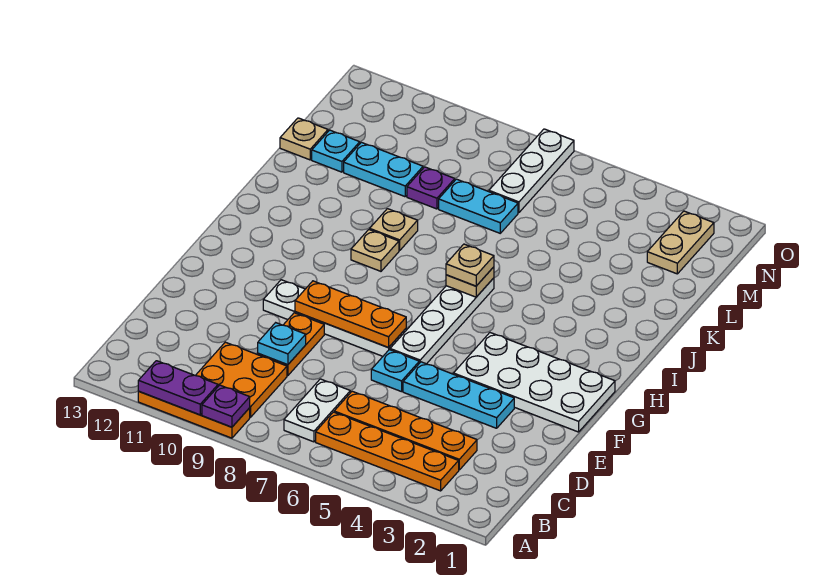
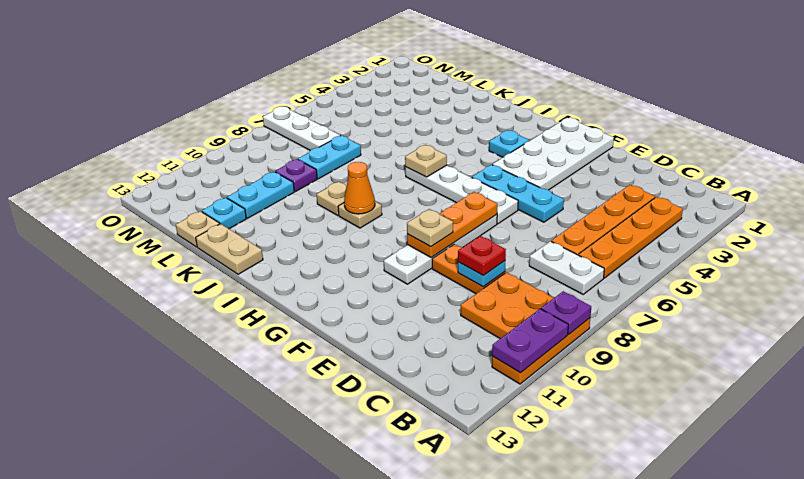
none -> red plate D9 level 3
cyan plate E3:E5 level 1 -> cyan plate E5:G5 level 1
cyan plate E6 level 1 -> cyan plate H3 level 1
tan plate I6 level 3 -> tan plate F9 level 3
none -> orange cone I9 level 2
tan plate M2:N2 level 1 -> tan plate J13:K13 level 1

